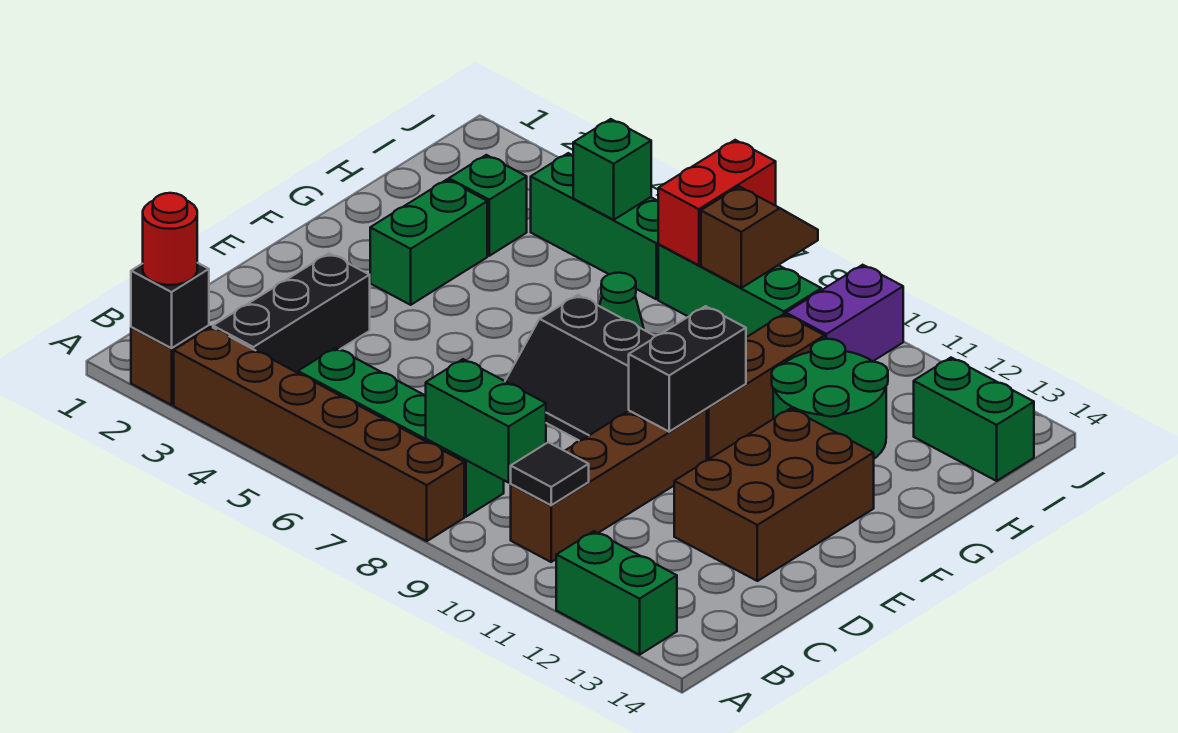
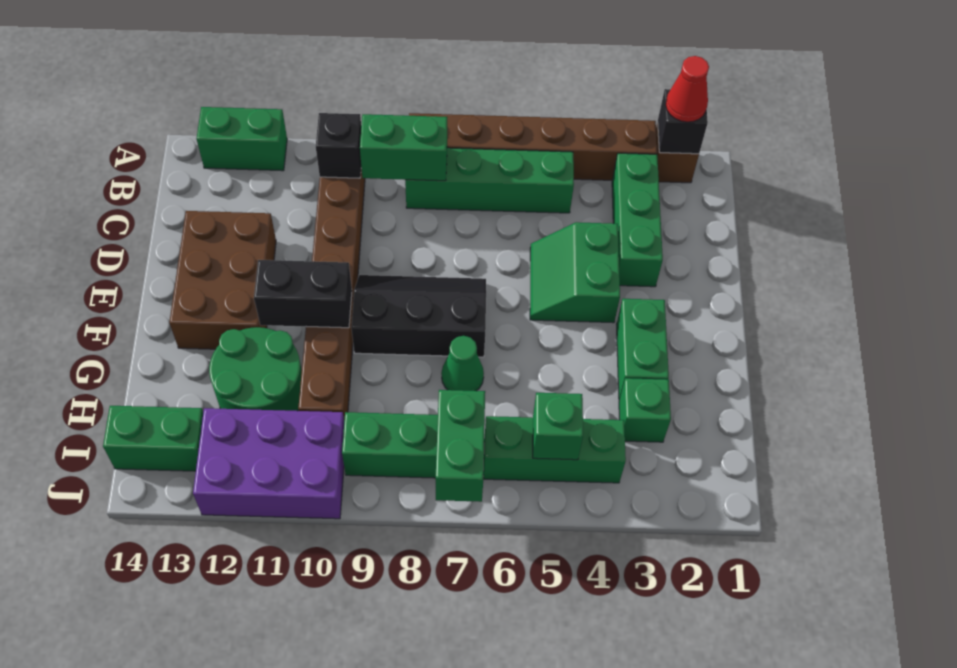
red round brick A2 level 3 -> red cone A2 level 3
black brick B3:D3 level 1 -> green brick B3:D3 level 1
black tile B10 level 2 -> black brick B10 level 2
none -> green slope D4:E5 level 1 top 4
black brick E10:F10 level 2 -> black brick F10:F11 level 2
red brick I7:J7 level 2 -> green brick I7:J7 level 2
brown slope I8:J8 level 2 top I -> none
purple brick I10:J10 level 1 -> purple brick I10:J12 level 1

